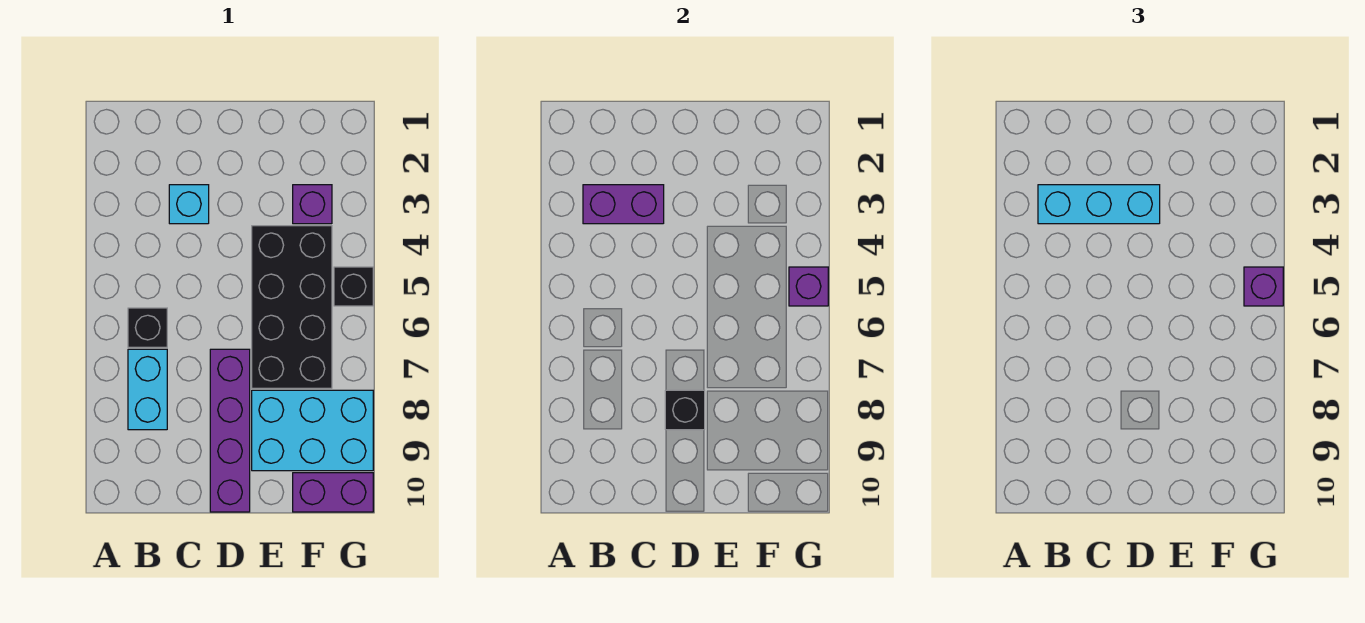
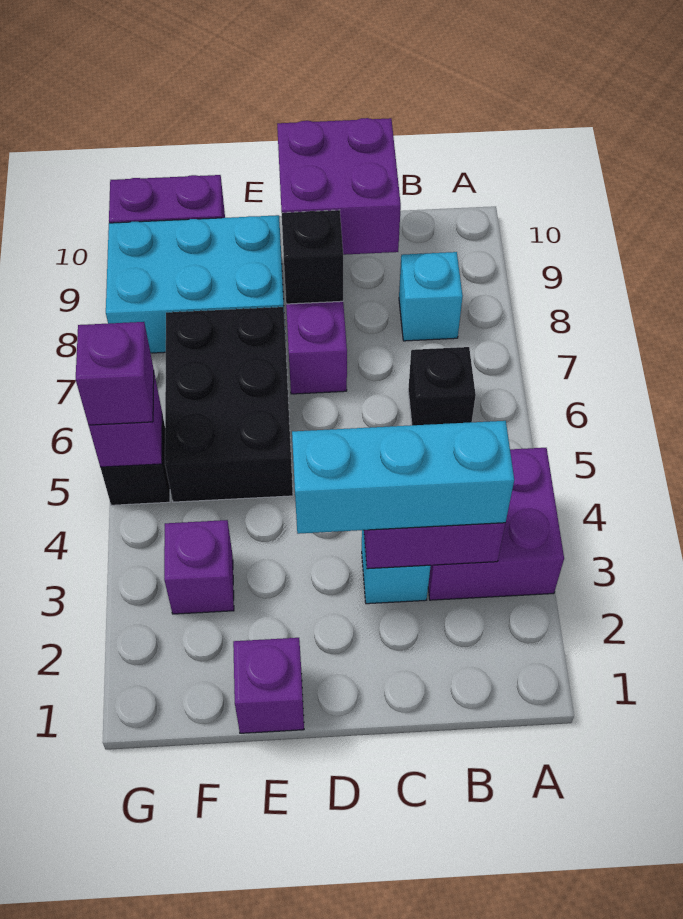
none -> purple brick A3:B4 level 1
cyan brick B7:B8 level 1 -> cyan brick B8 level 1
none -> purple brick C9:D10 level 2
none -> purple brick E1 level 1
black brick E4:F7 level 1 -> black brick E5:F7 level 1

